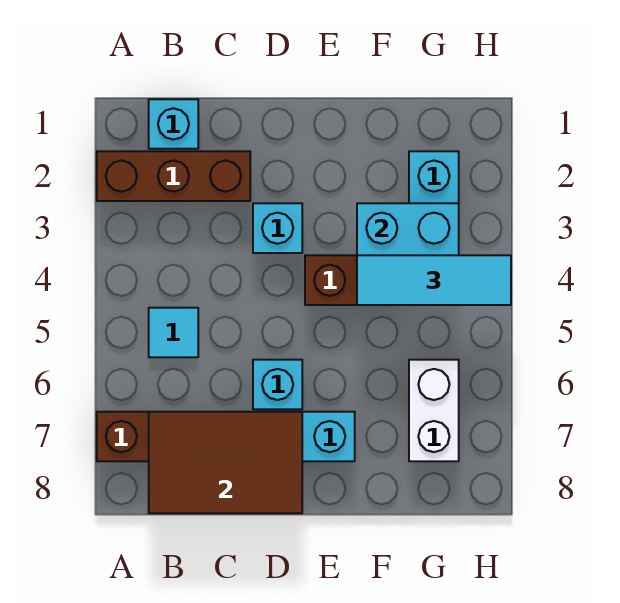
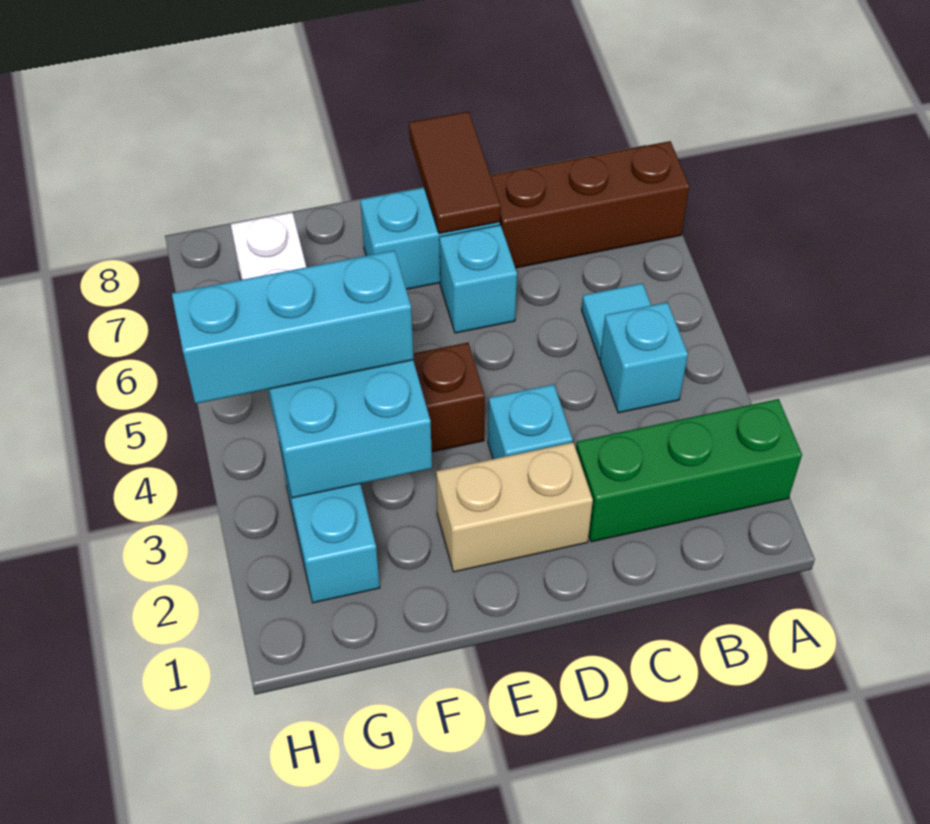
brown brick A2:C2 level 1 -> green brick A2:C2 level 1
cyan brick B1 level 1 -> cyan brick B4 level 1
brown tile B7:D8 level 2 -> brown tile D7:D8 level 2
none -> tan brick D2:E2 level 1
cyan tile F4:H4 level 3 -> cyan brick F4:H4 level 3

